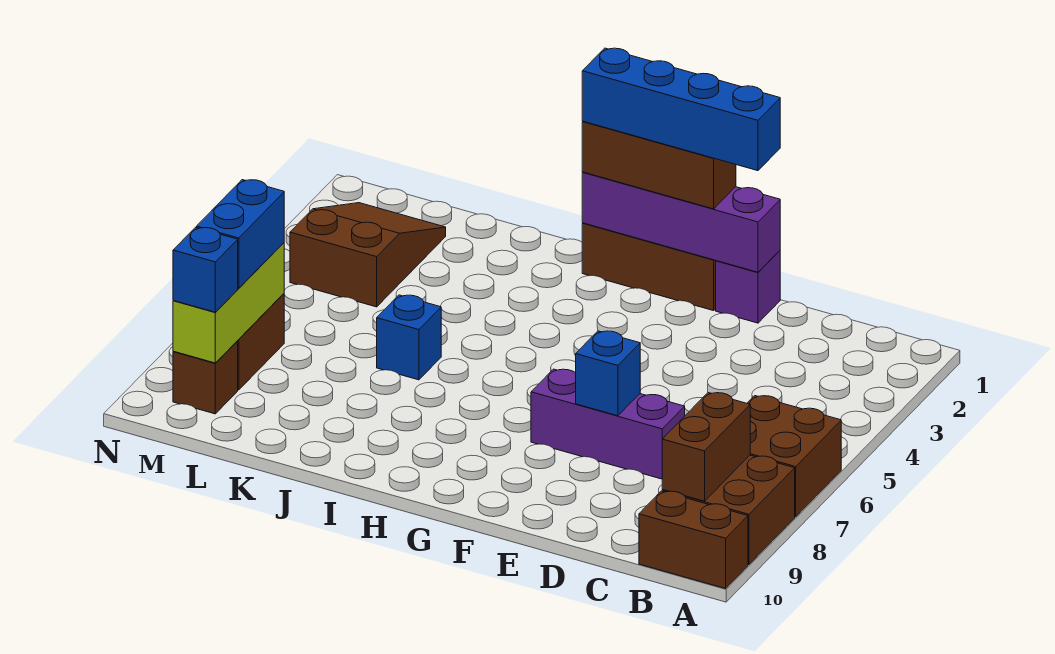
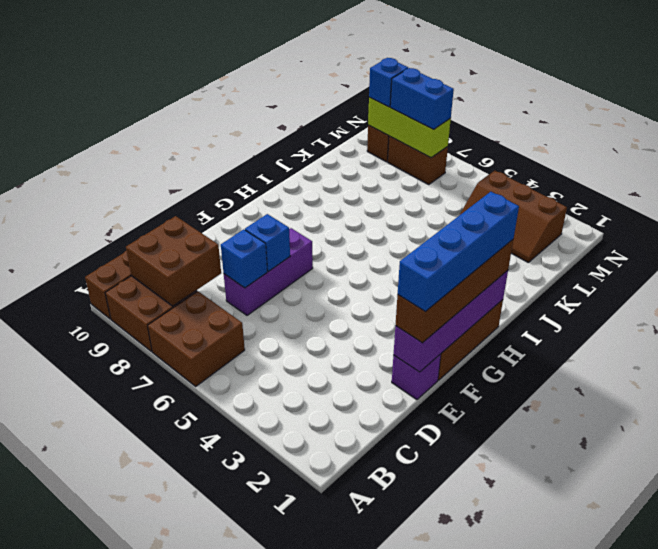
brown brick B8:B9 level 2 -> brown brick B8:C9 level 2
brown brick F1:H1 level 3 -> brown brick E1:H1 level 3
blue brick J6 level 1 -> blue brick D7 level 2
brown slope L2:M4 level 1 top 4 -> brown slope L2:M4 level 1 top M

